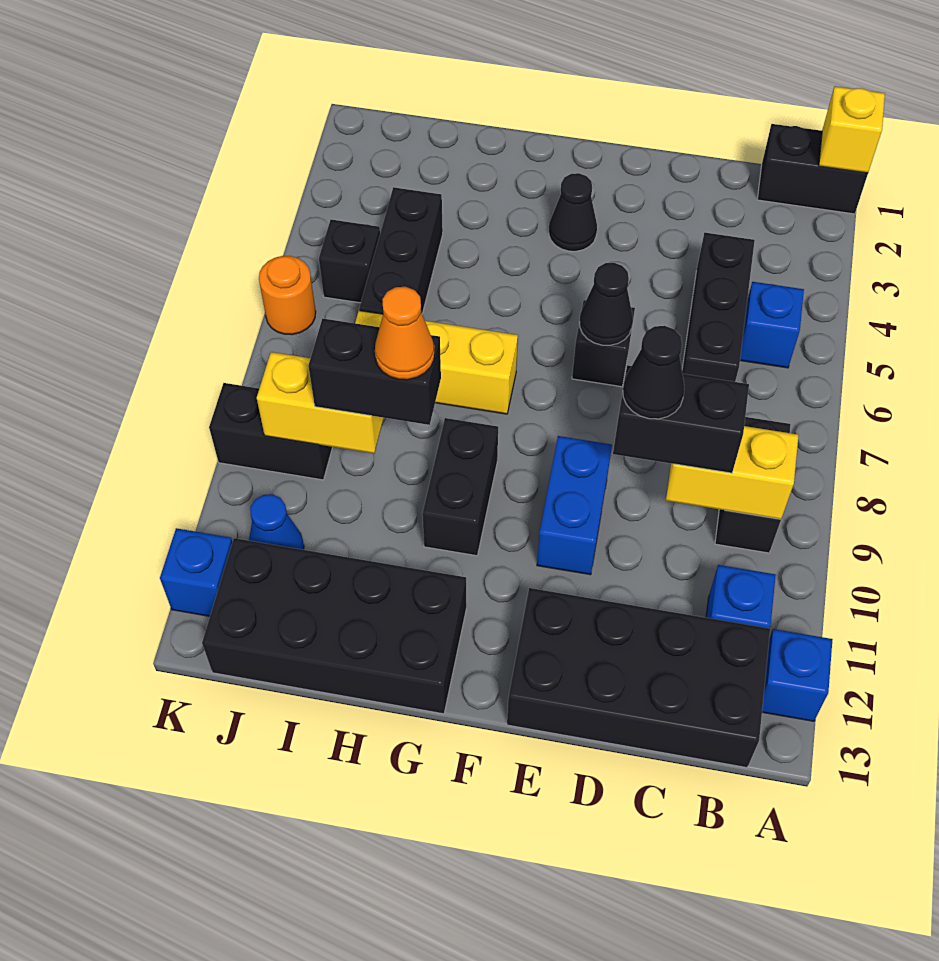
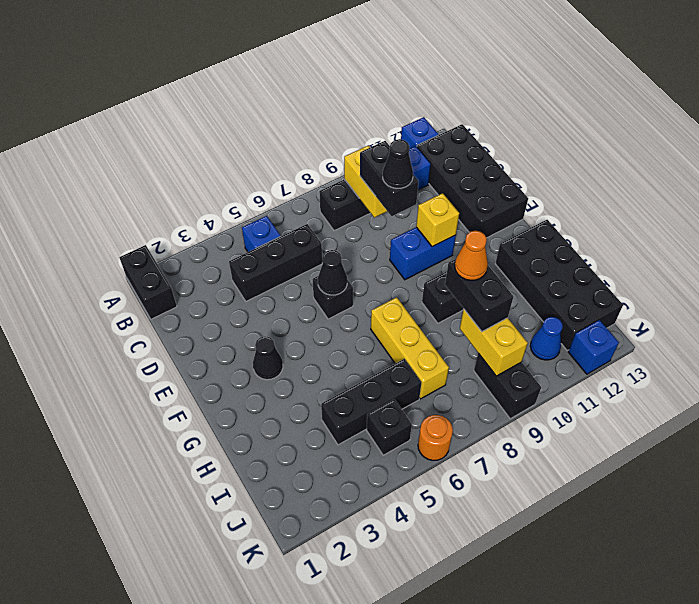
yellow brick A1 level 2 -> yellow brick E10 level 2

